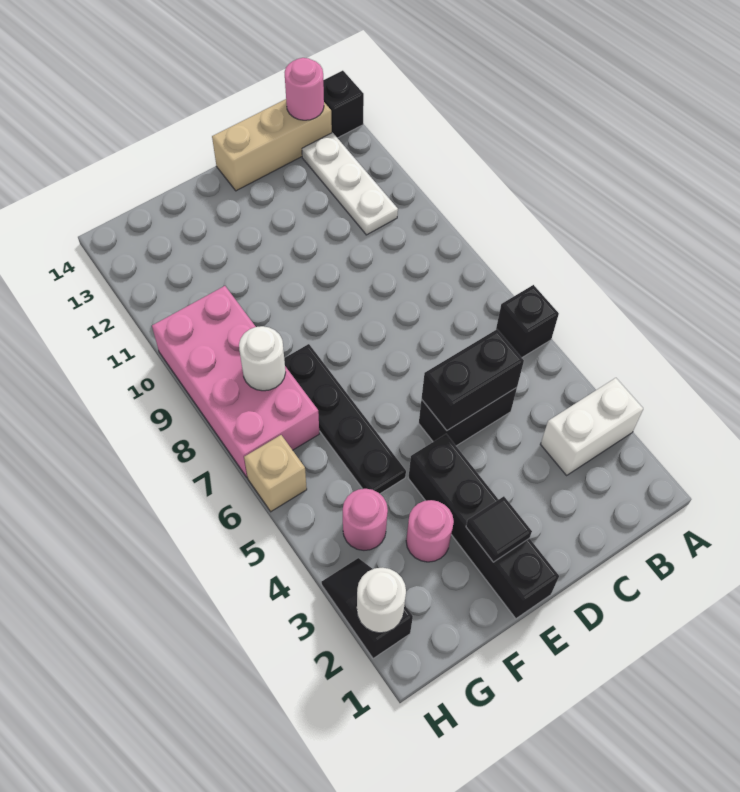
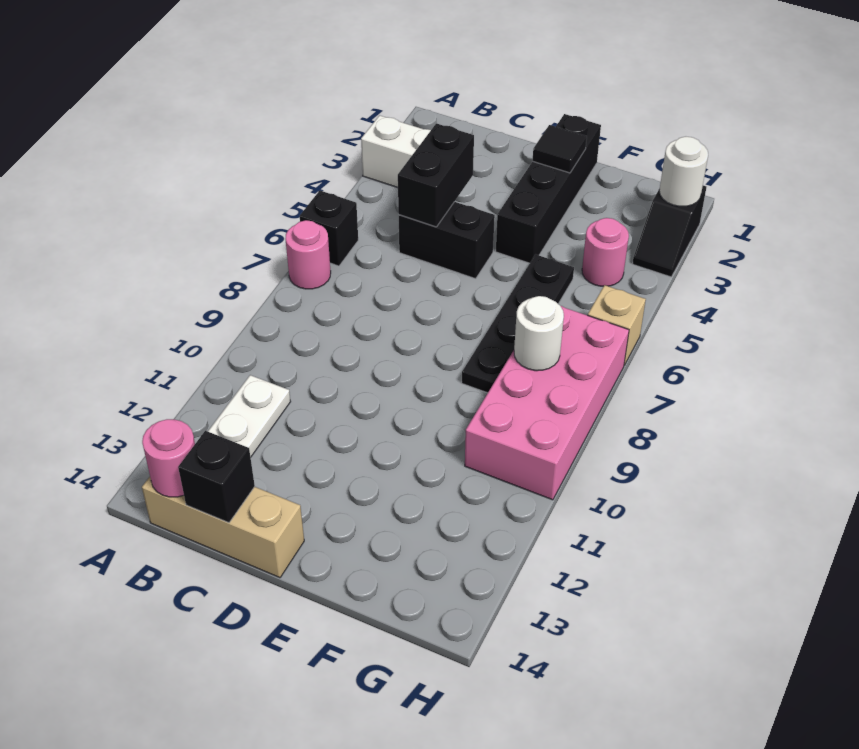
black brick A14 level 1 -> black brick C14 level 2
black brick C5:D5 level 2 -> black brick C4:C5 level 2
pink round brick F3 level 1 -> pink round brick A7 level 1

